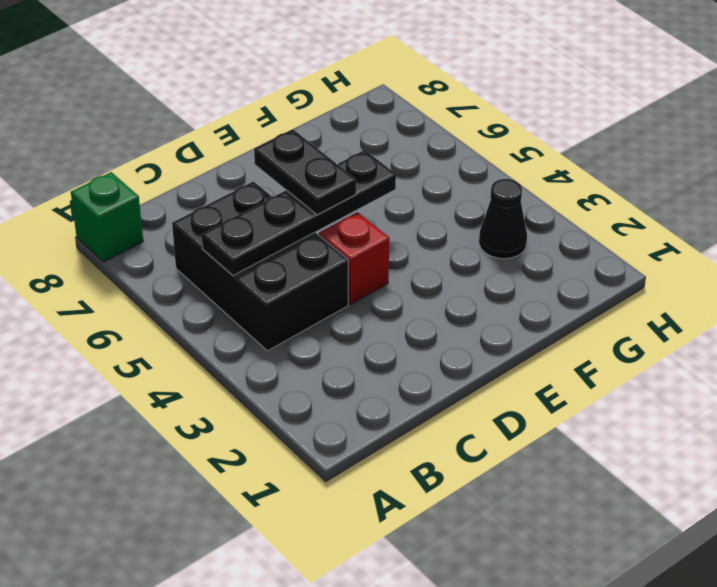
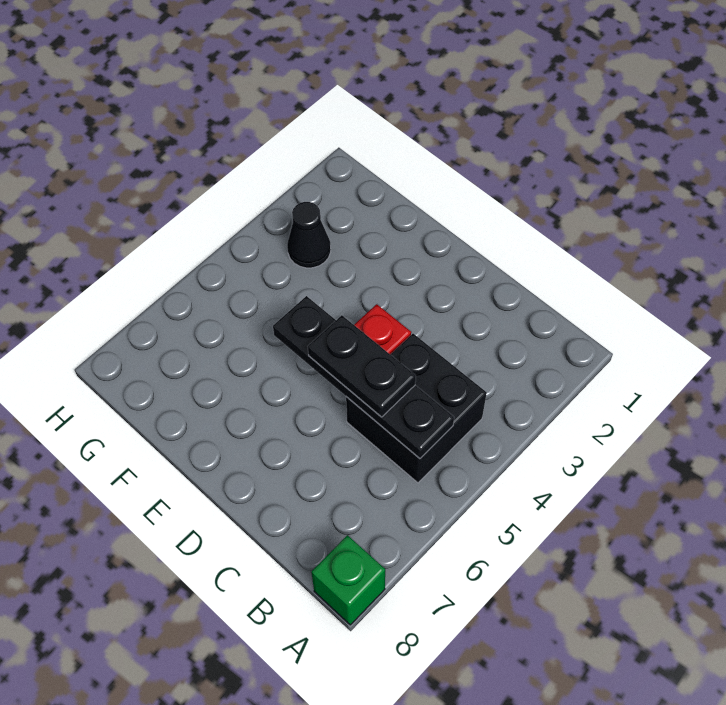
black brick B4:C6 level 1 -> black brick B4:C5 level 1
black plate D5:D6 level 3 -> black plate C5:D5 level 3

